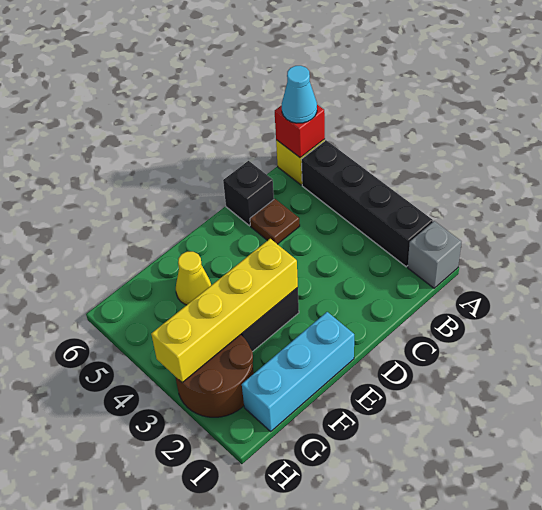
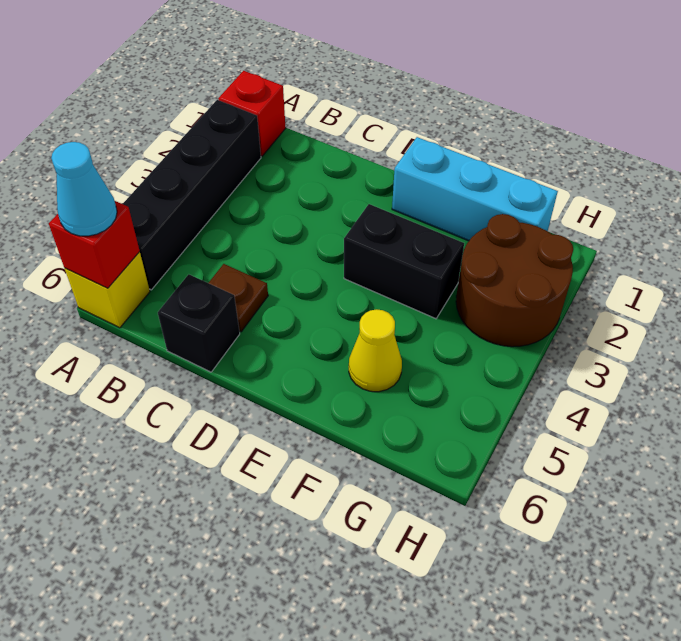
grey brick A1 level 1 -> red brick A1 level 1
yellow brick E3:H3 level 2 -> none

